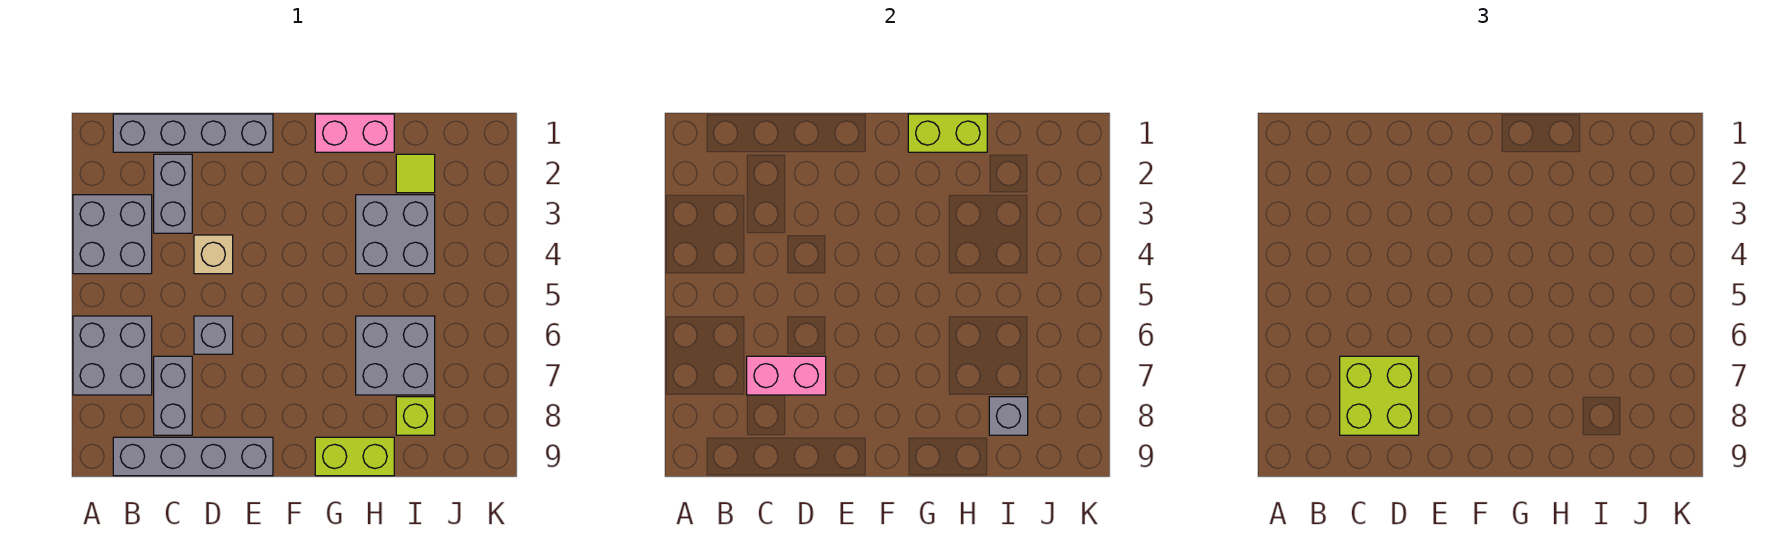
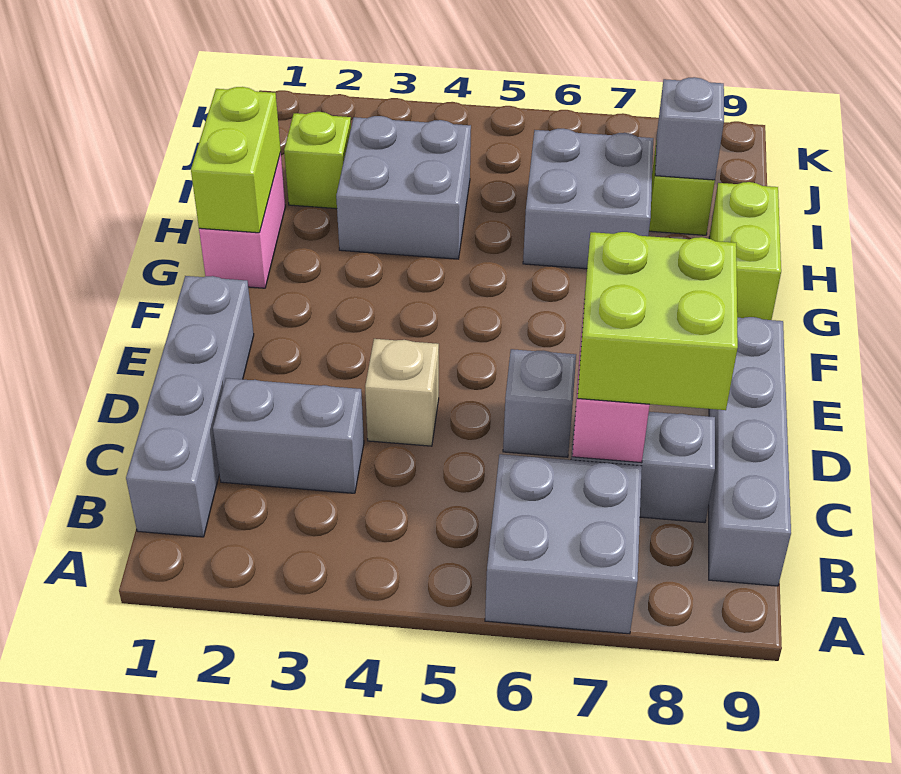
grey brick A3:B4 level 1 -> none
lime tile I2 level 1 -> lime brick I2 level 1

